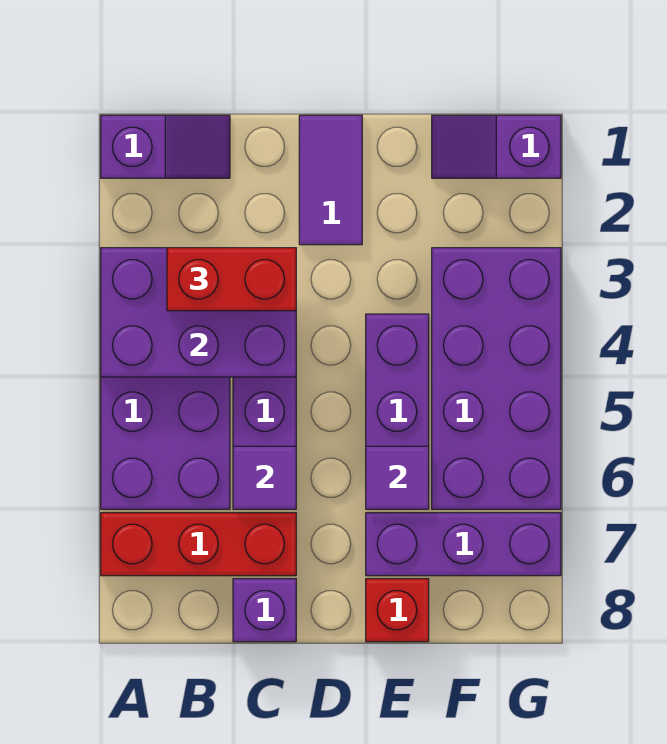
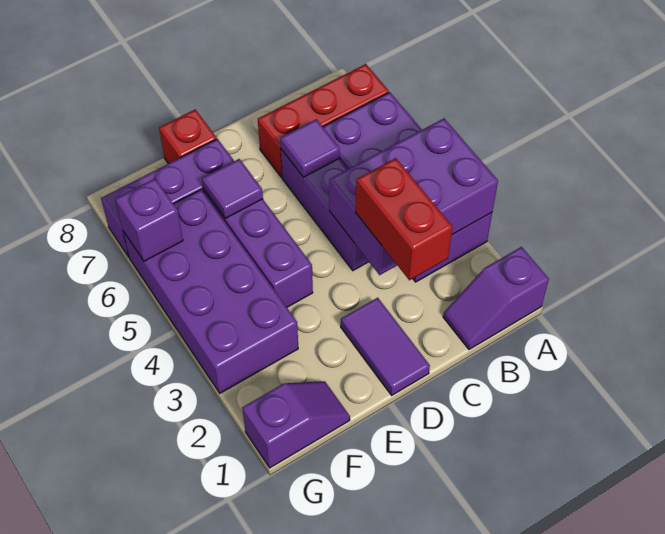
red brick B3:C3 level 3 -> red brick C2:C3 level 3
purple brick C8 level 1 -> purple brick G6 level 2

